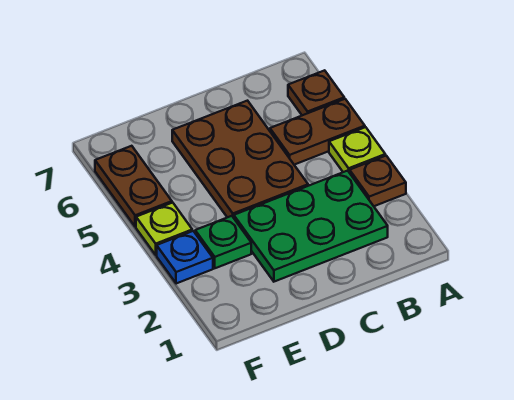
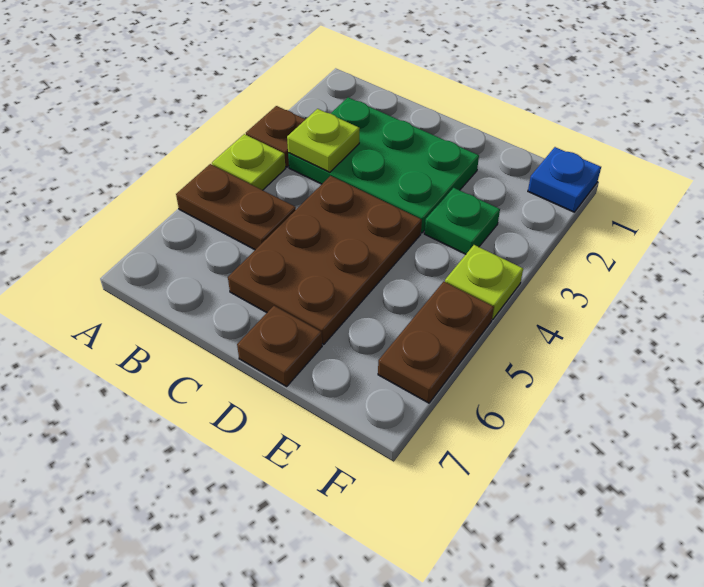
brown plate A6 level 1 -> brown plate D7 level 1
none -> lime plate B3 level 2
blue plate F3 level 1 -> blue plate F1 level 1

